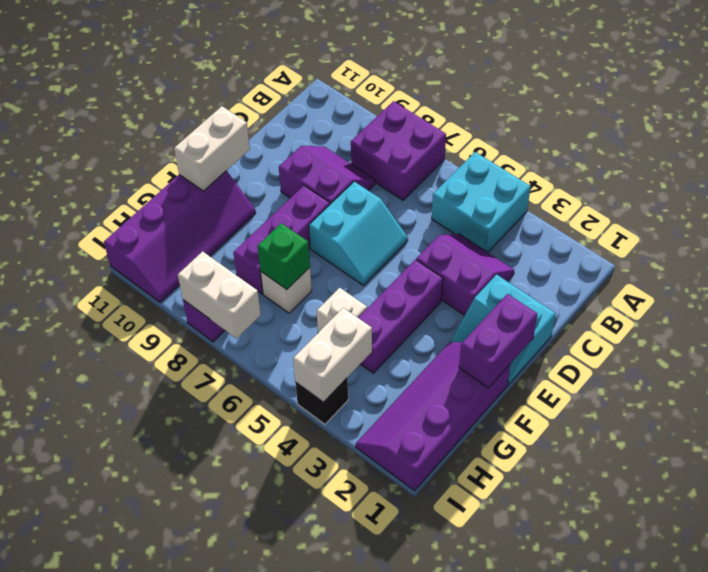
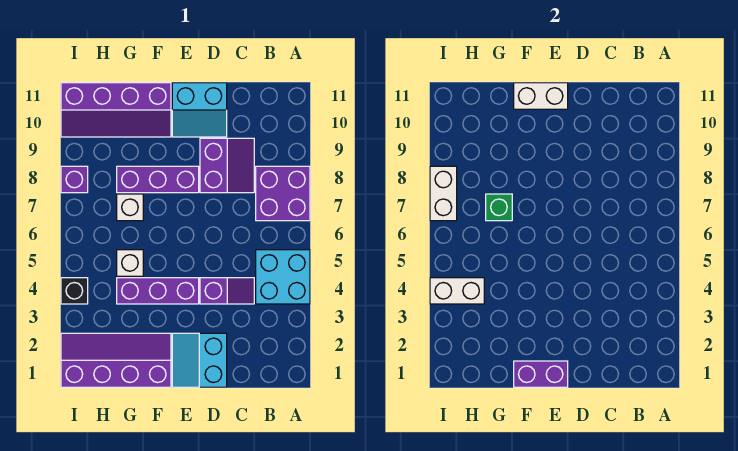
purple slope C3:D4 level 1 top D -> purple slope C4:D4 level 1 top D
cyan slope D6:E7 level 1 top 7 -> cyan slope D10:E11 level 1 top 11

